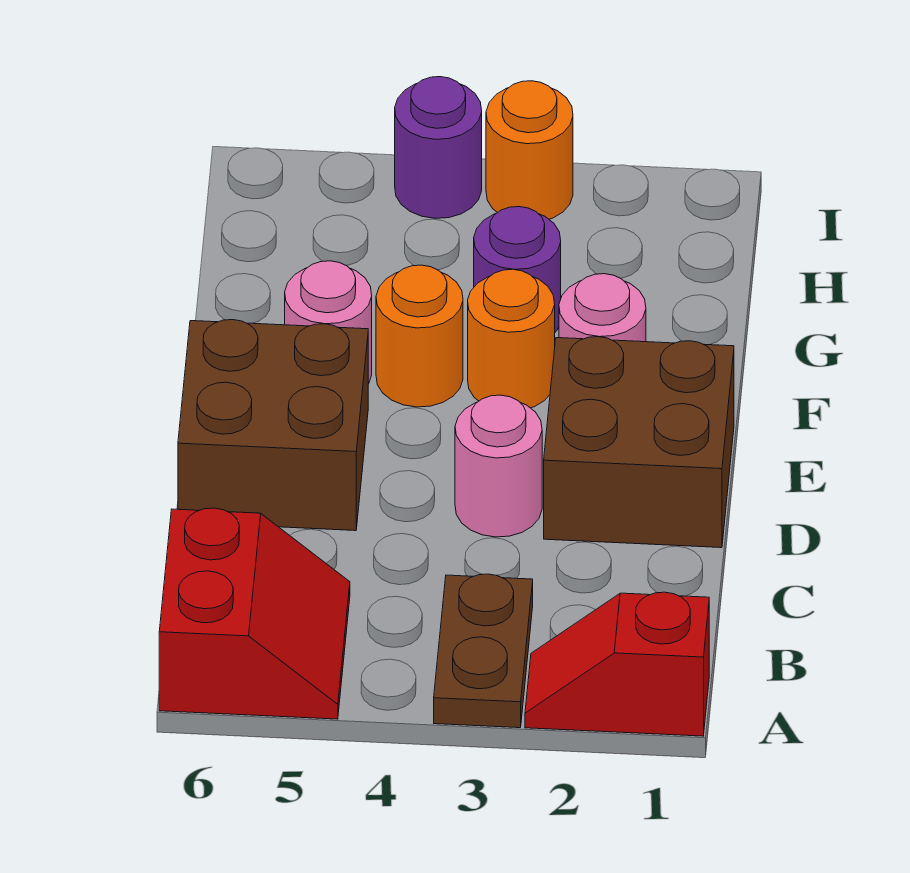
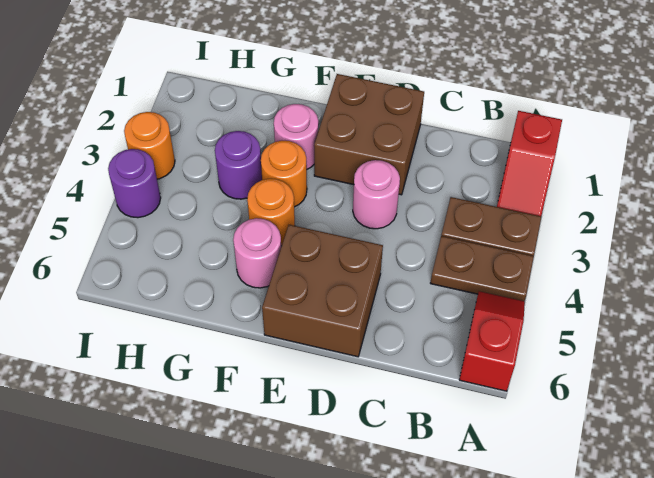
none -> brown plate A4:B4 level 1
red slope A5:B6 level 1 top 6 -> red slope A5:A6 level 1 top 6

